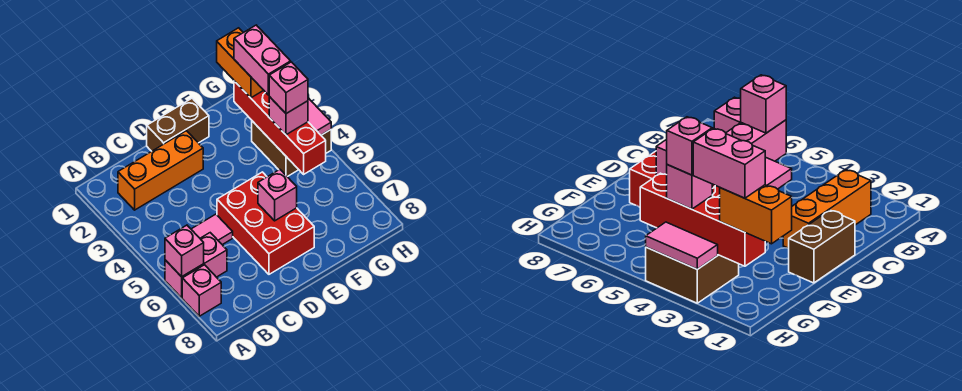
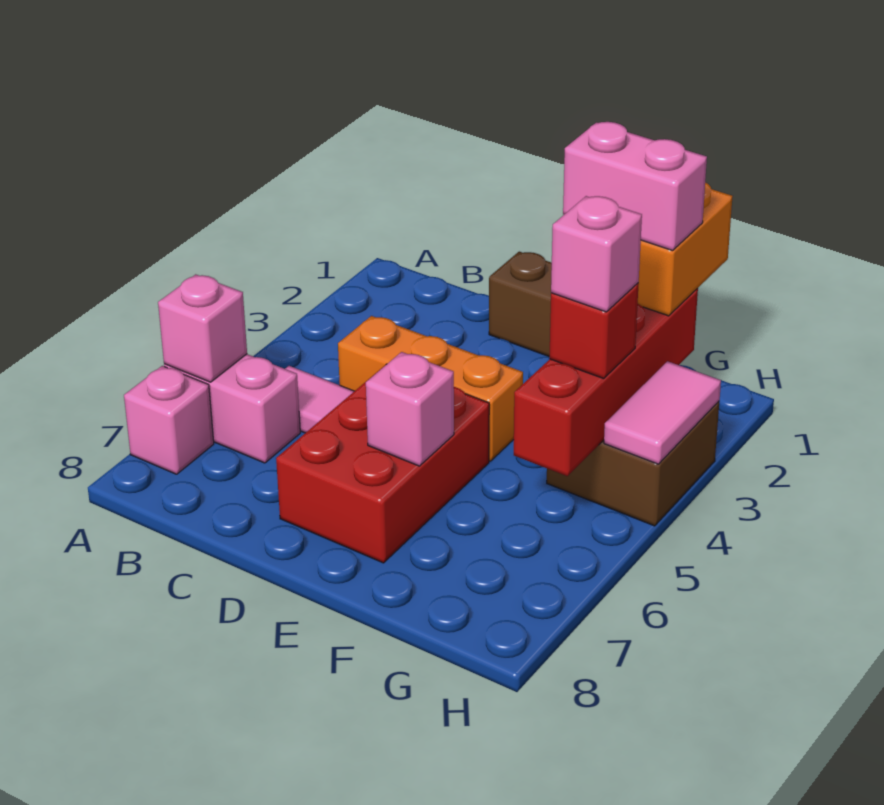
orange brick B2:D2 level 1 -> orange brick C4:E4 level 1
pink brick G2:G3 level 4 -> pink brick F2:G2 level 4
pink brick G4 level 3 -> red brick G4 level 3

